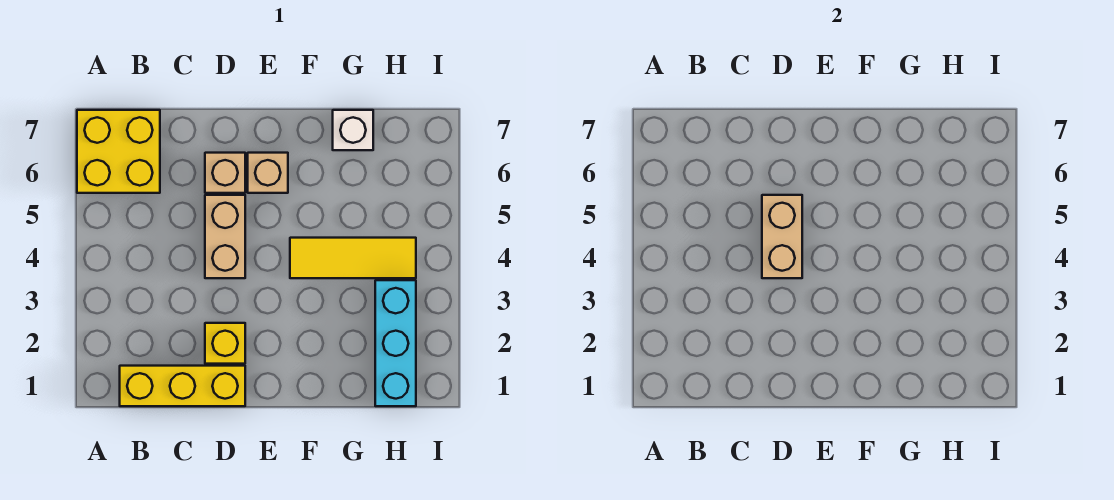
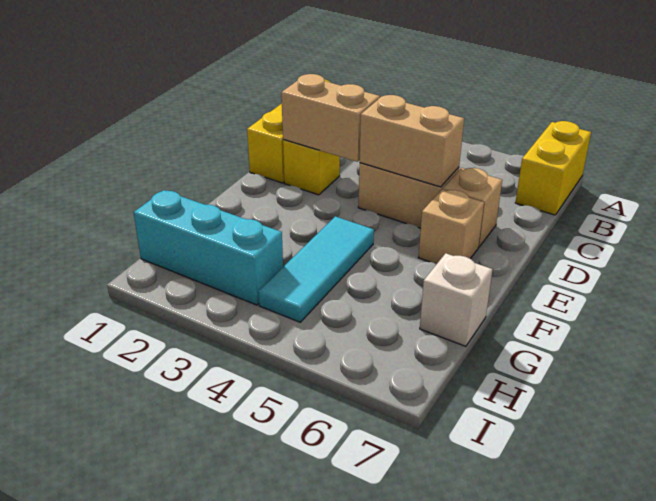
yellow brick A6:B7 level 1 -> yellow brick A7:B7 level 1
none -> tan brick D2:D3 level 2
yellow tile F4:H4 level 1 -> cyan tile F4:H4 level 1

